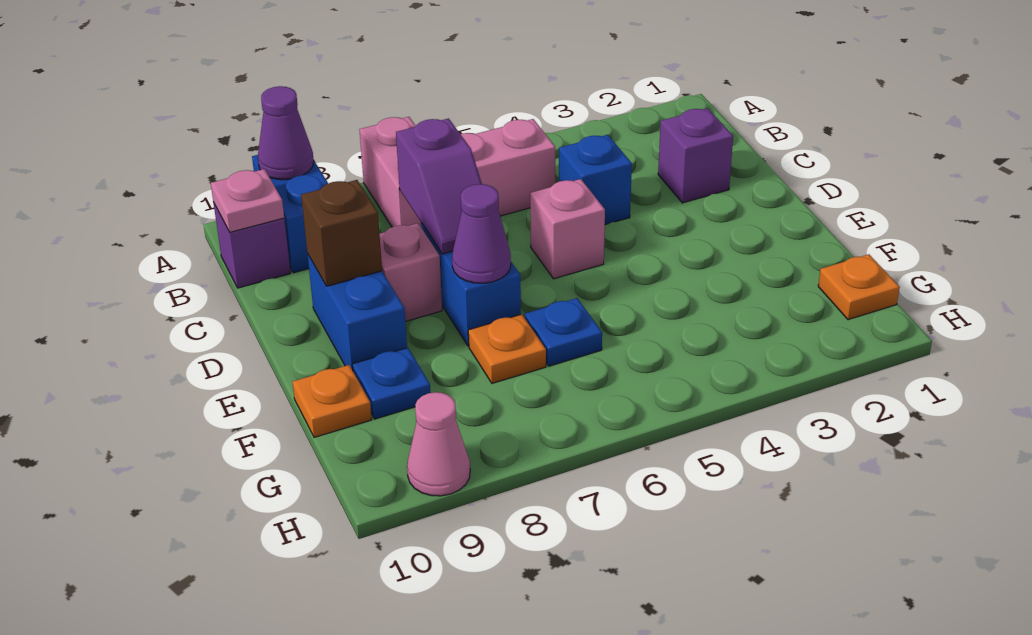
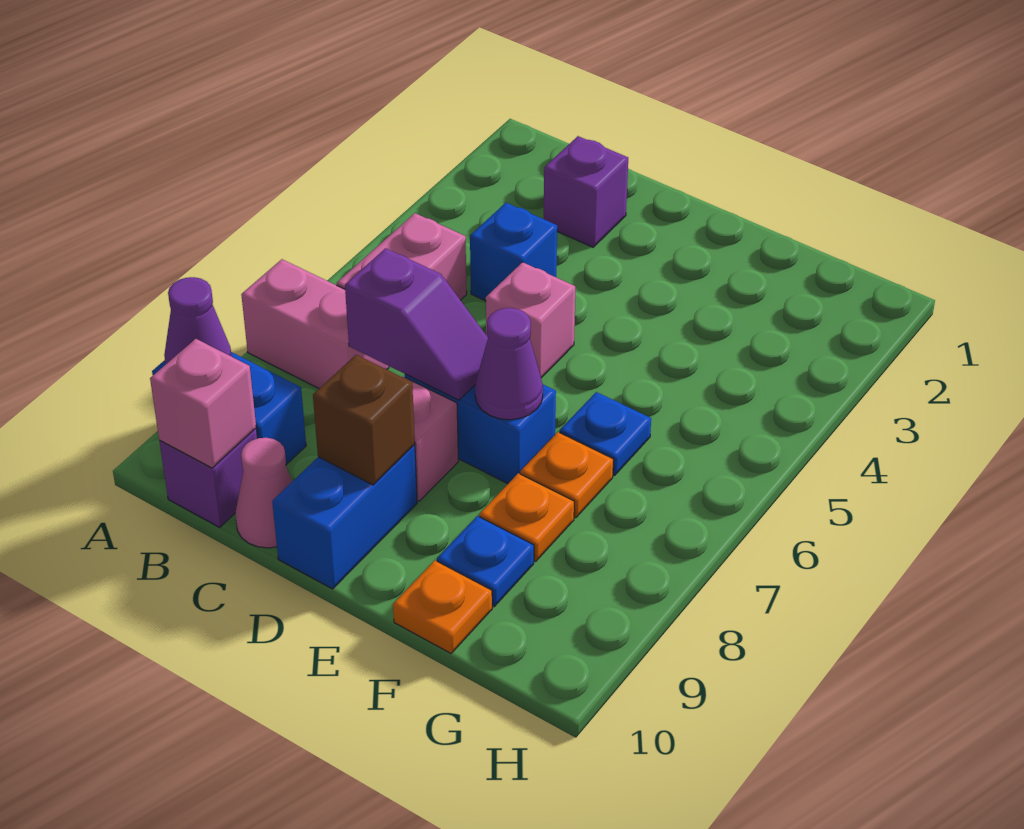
pink plate B10 level 2 -> pink brick B10 level 2
blue brick D9:E9 level 1 -> blue brick D9:D10 level 1
orange plate G1 level 1 -> orange plate F8 level 1
pink cone H9 level 1 -> pink cone C10 level 1

